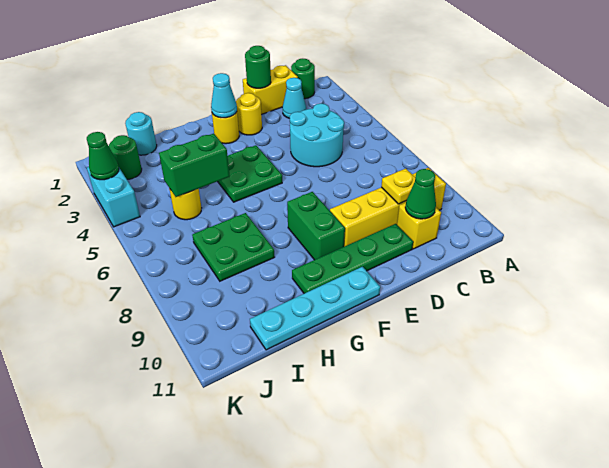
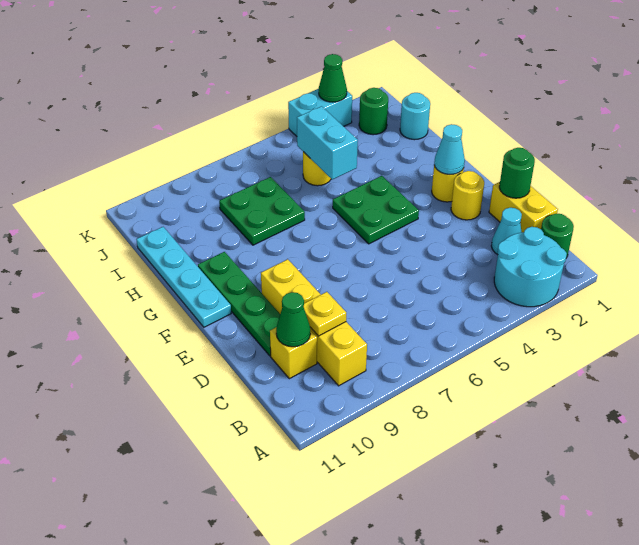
cyan round brick C4:D5 level 1 -> cyan round brick A2:B3 level 1
green brick F8:F9 level 1 -> none
green brick H5:I5 level 2 -> cyan brick H5:I5 level 2

